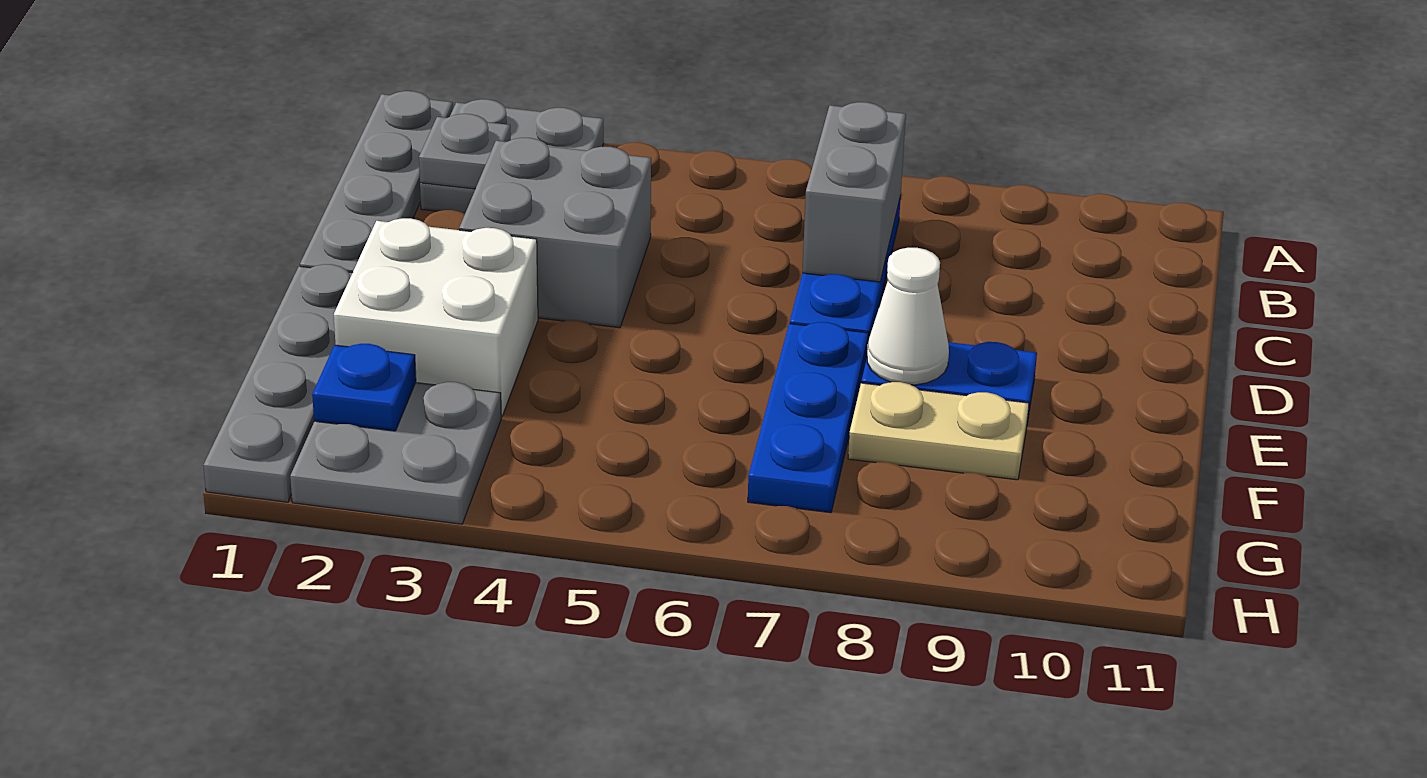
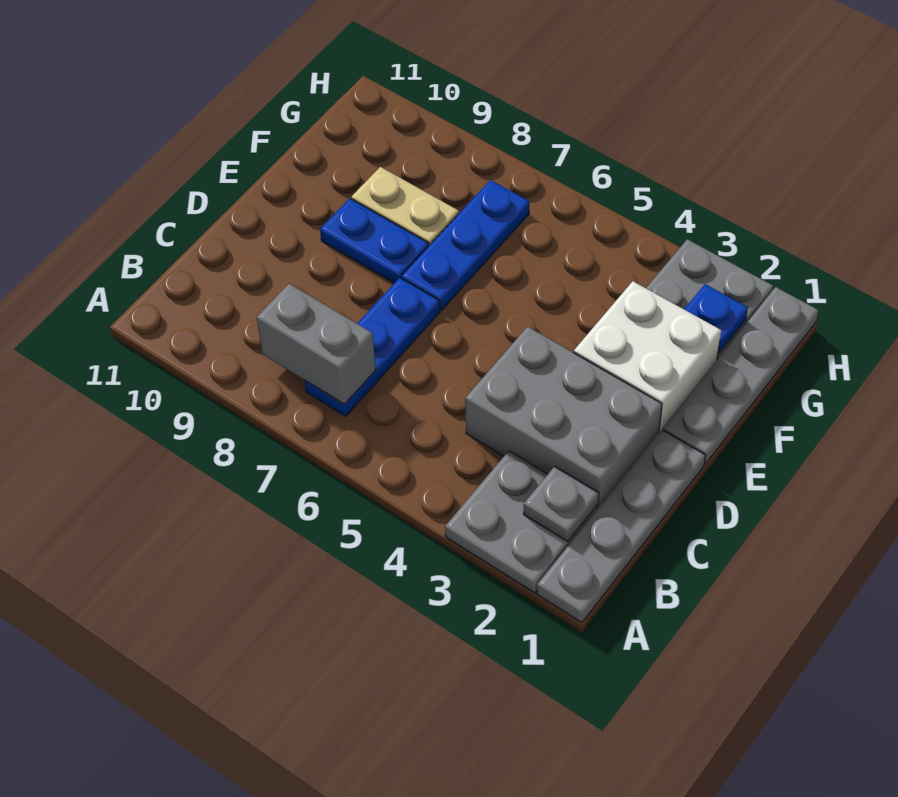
grey brick B7:C7 level 2 -> grey brick B7:B8 level 2
grey brick C3:D4 level 1 -> grey brick C2:D4 level 1
white cone E8 level 2 -> none

